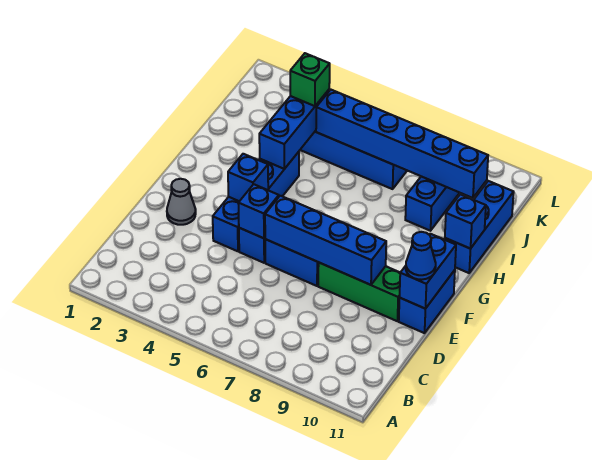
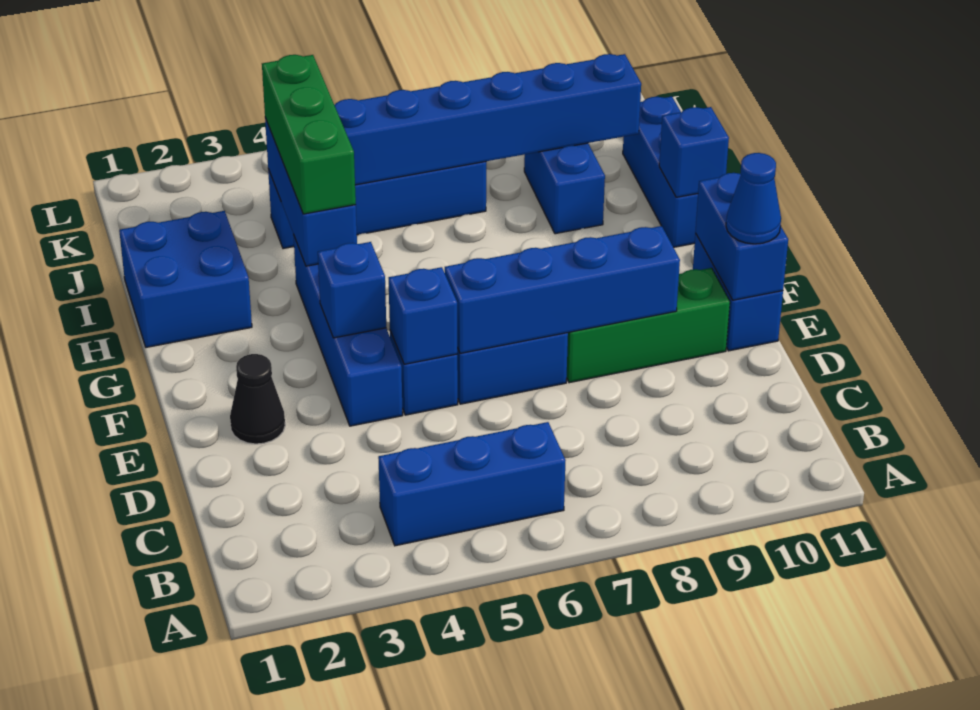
none -> blue brick B4:B6 level 1
grey cone E2 level 1 -> black cone E2 level 1
none -> blue brick H1:I2 level 1
green brick J4 level 3 -> green brick H4:J4 level 3

